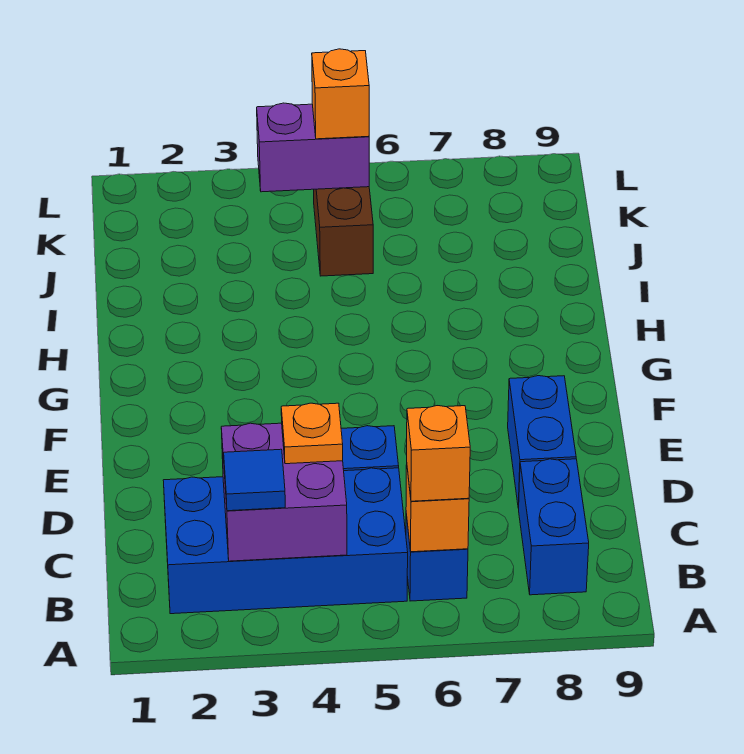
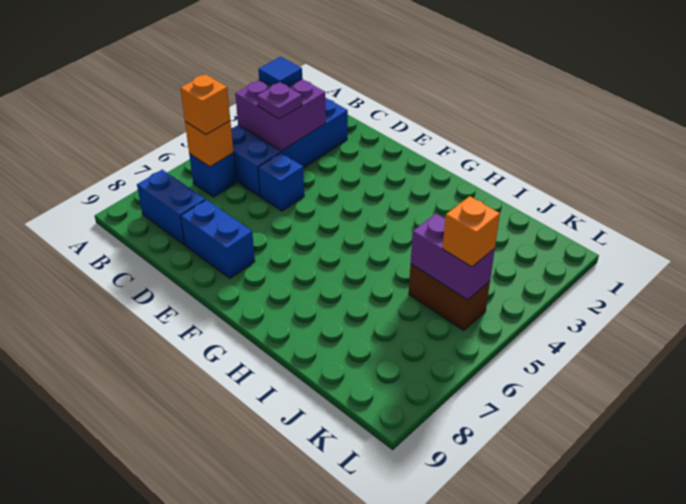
orange plate C4 level 3 -> purple plate C4 level 3
purple brick K4:K5 level 2 -> purple brick J5:K5 level 2

